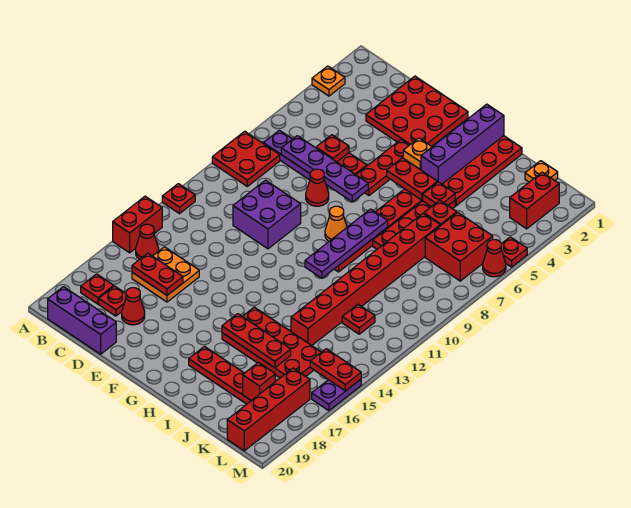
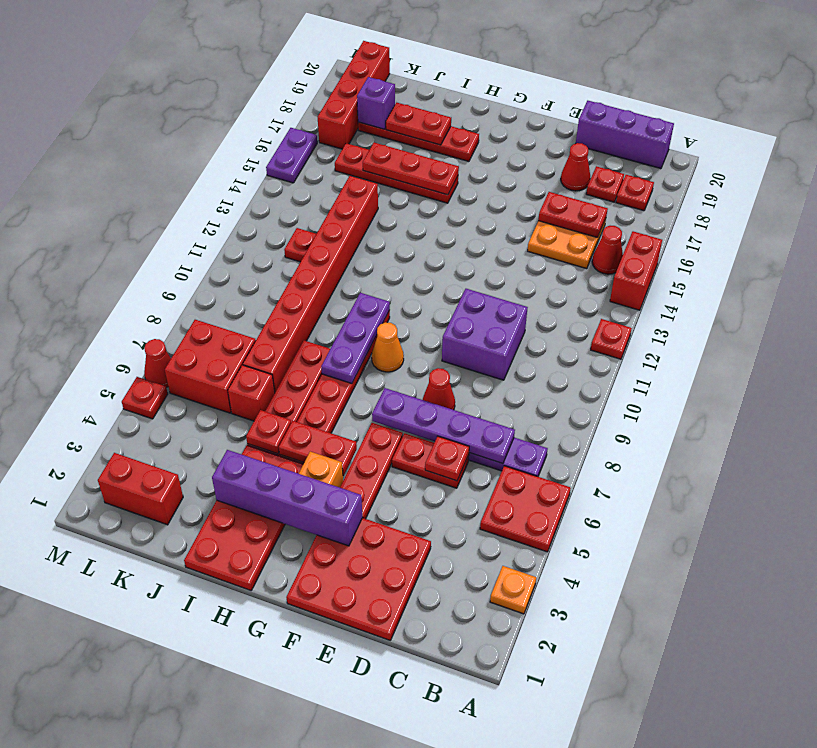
red plate A8:B9 level 1 -> red plate A5:B6 level 1
purple brick H1:H4 level 2 -> purple brick F3:I3 level 2
purple plate H8:H11 level 2 -> purple plate H8:H10 level 2
red plate H15:K16 level 1 -> red plate H16:K16 level 1
orange plate K1 level 1 -> none
red brick K18 level 2 -> purple brick K18 level 2
red brick L2:L3 level 1 -> red brick K2:L2 level 1
red plate L15:M15 level 2 -> red plate I18:J18 level 2

